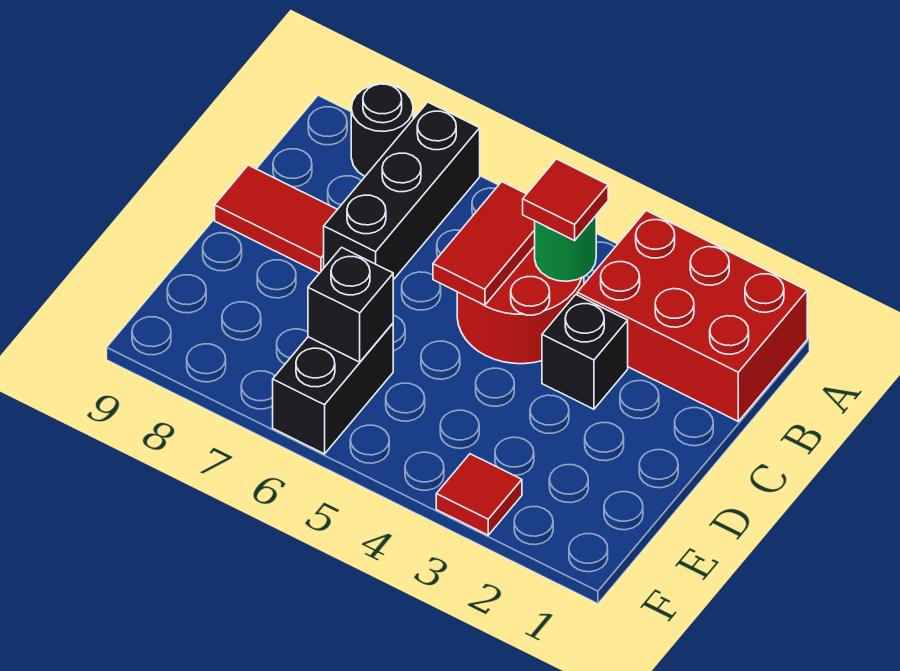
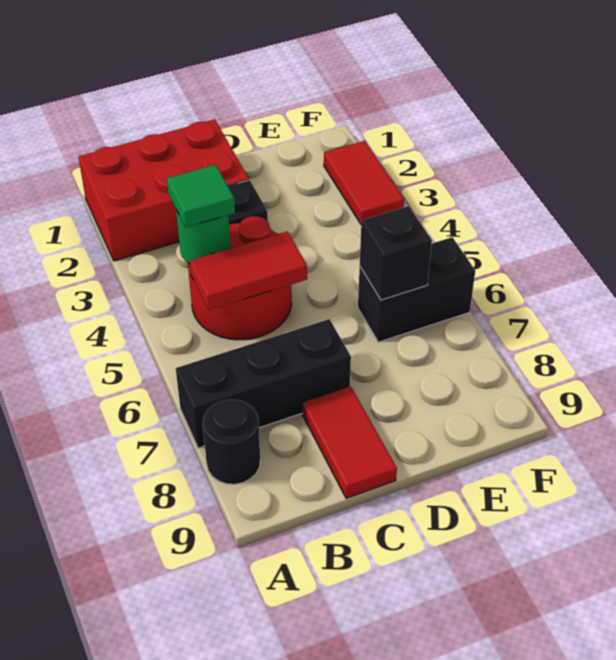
red brick A1:B3 level 1 -> red brick A1:C2 level 1
red tile B4 level 3 -> green tile B4 level 3
red tile F3 level 1 -> red tile F2:F3 level 1

